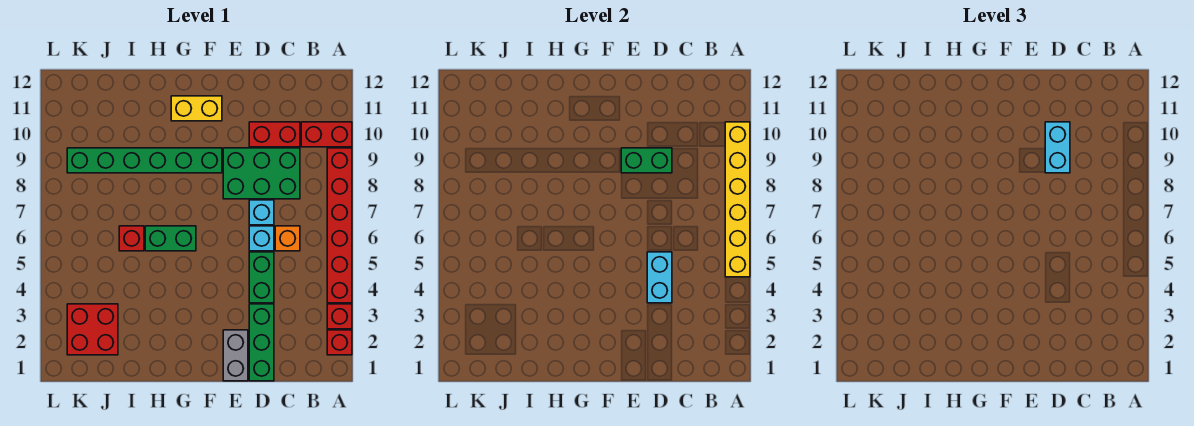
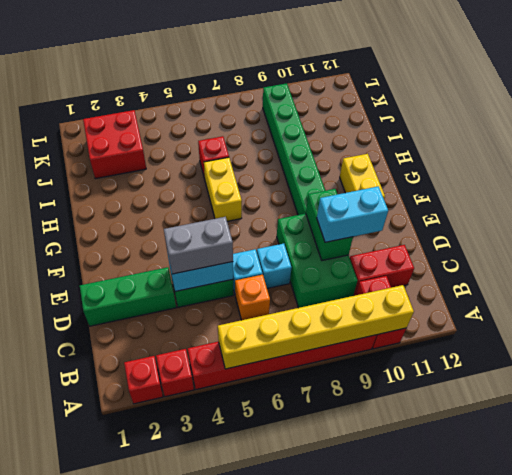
red brick C10:D10 level 1 -> red brick C10:C11 level 1
grey brick E1:E2 level 1 -> grey brick D4:D5 level 3
green brick G6:H6 level 1 -> yellow brick G6:H6 level 1

